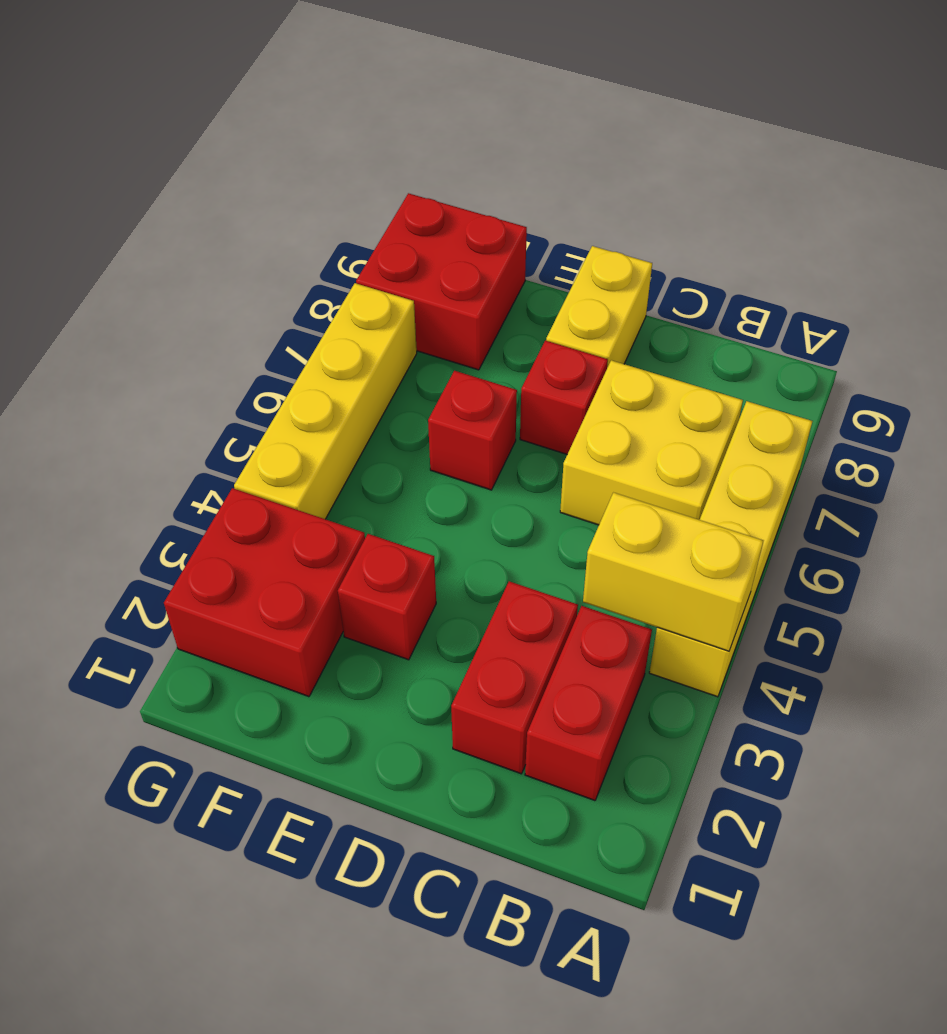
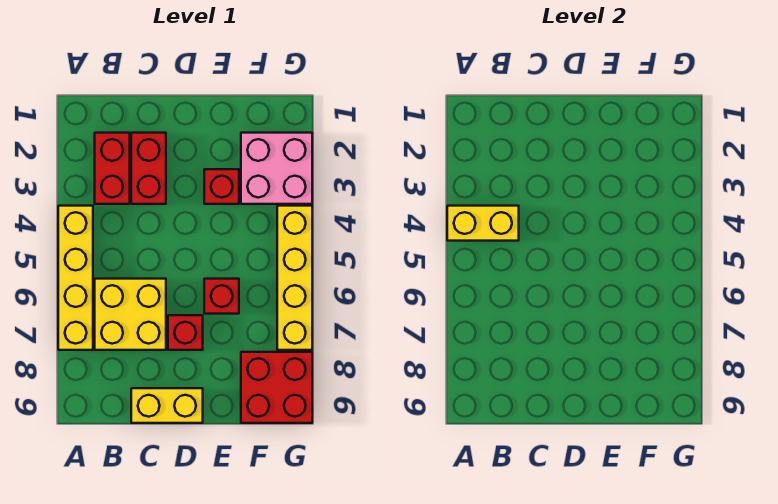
yellow brick D8:D9 level 1 -> yellow brick C9:D9 level 1
red brick F2:G3 level 1 -> pink brick F2:G3 level 1

